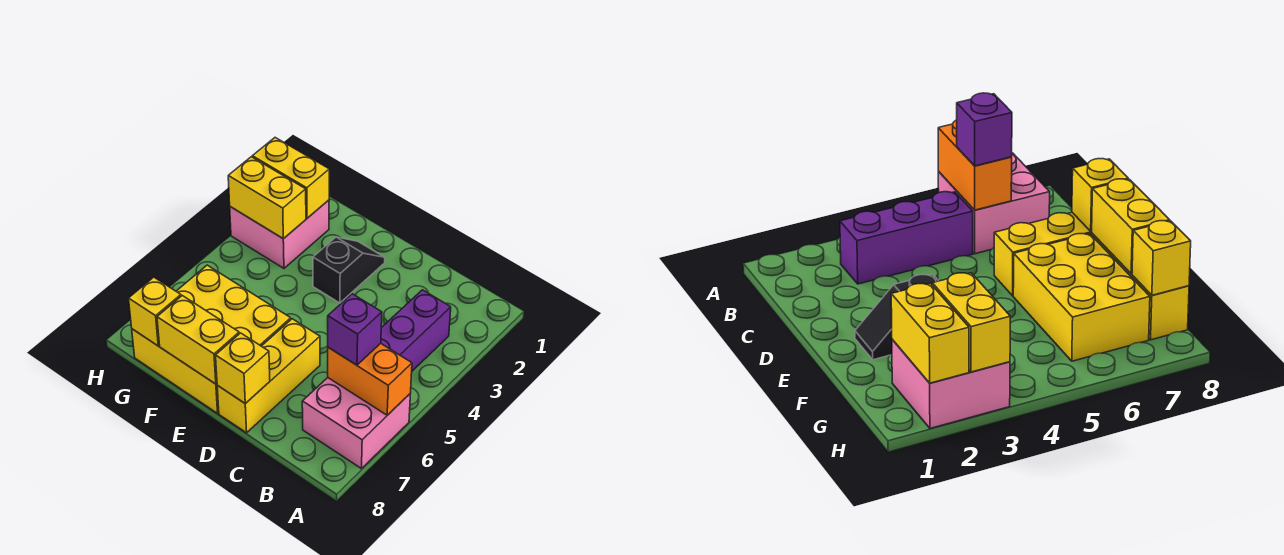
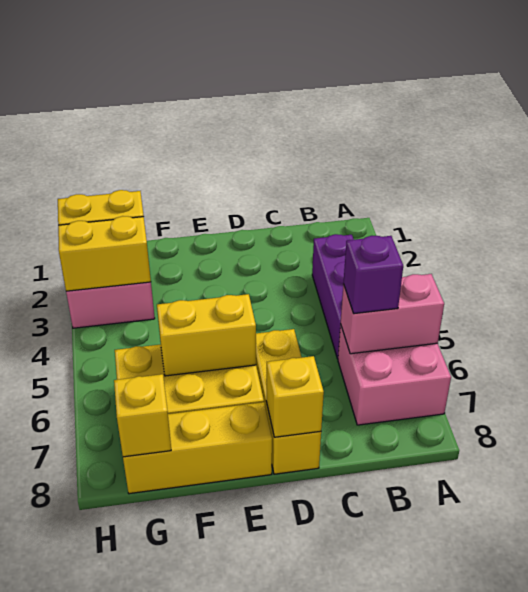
orange brick A6:B6 level 2 -> pink brick A6:B6 level 2
black slope E2:E3 level 1 top 3 -> none
yellow brick E8:F8 level 2 -> yellow brick E6:F6 level 2

